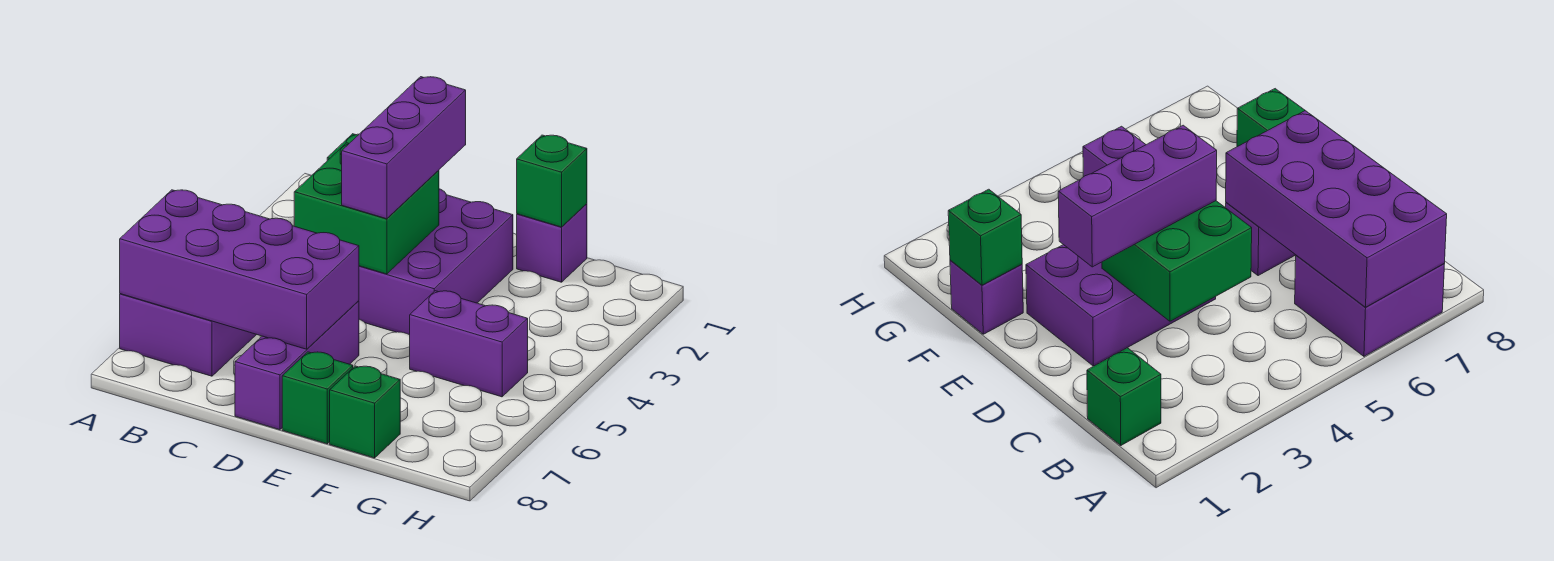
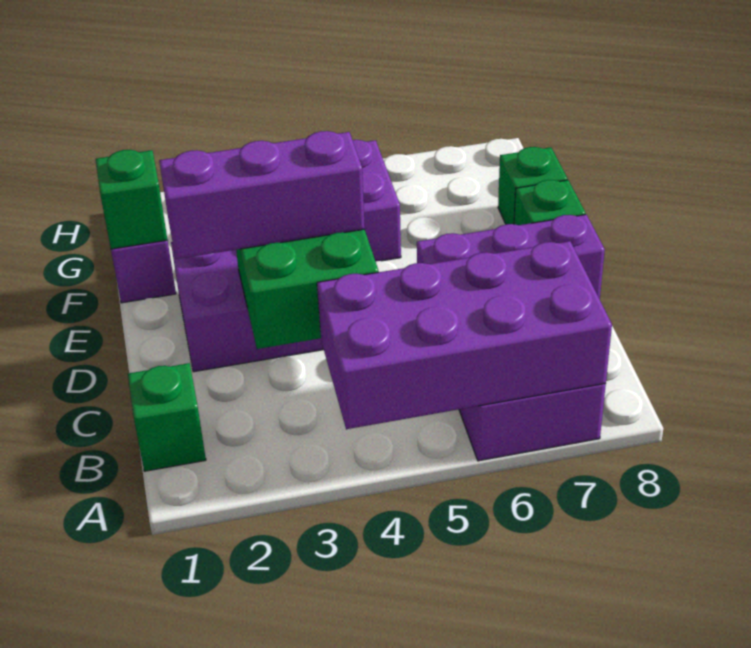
purple brick A6:D7 level 2 -> purple brick A4:B7 level 2

